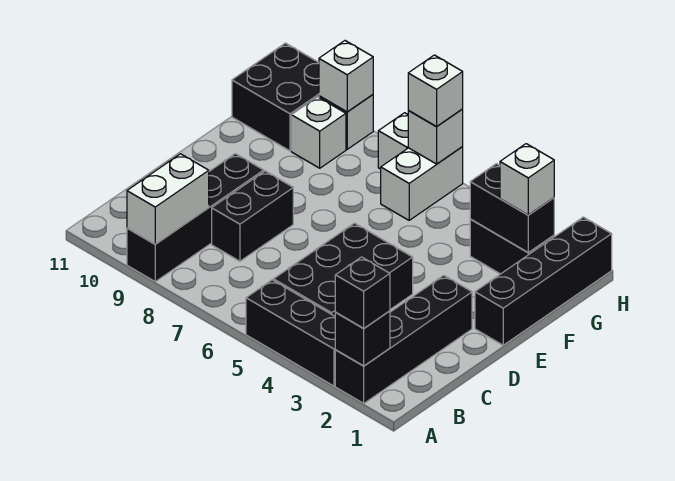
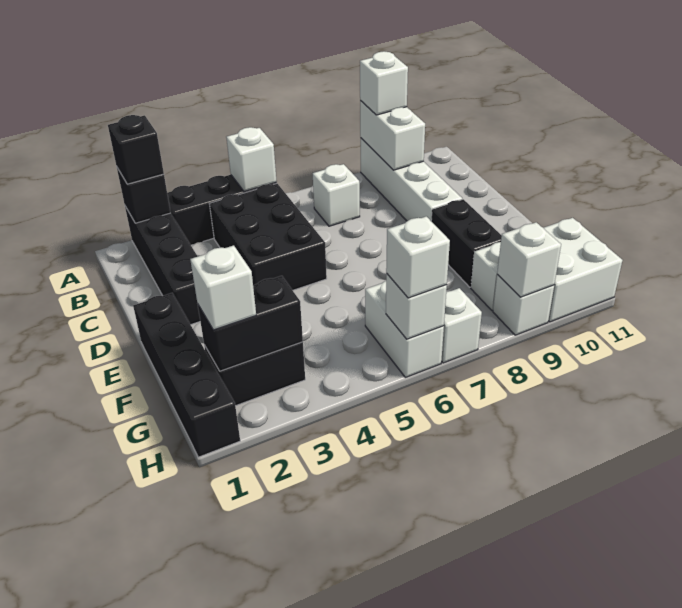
none -> white brick A5 level 2
black brick A9:D9 level 1 -> white brick A9:D9 level 1
none -> white brick A9 level 3
none -> white brick B7 level 1
black brick C8:D8 level 1 -> black brick E9:F9 level 1
black brick G10:H11 level 1 -> white brick G10:H11 level 1

